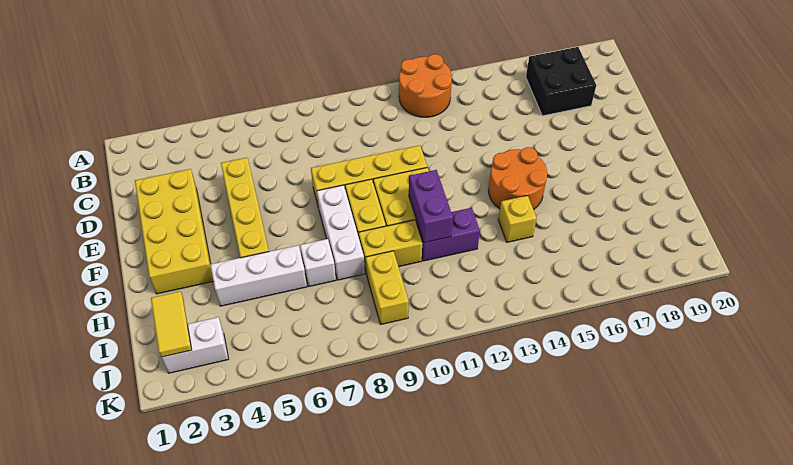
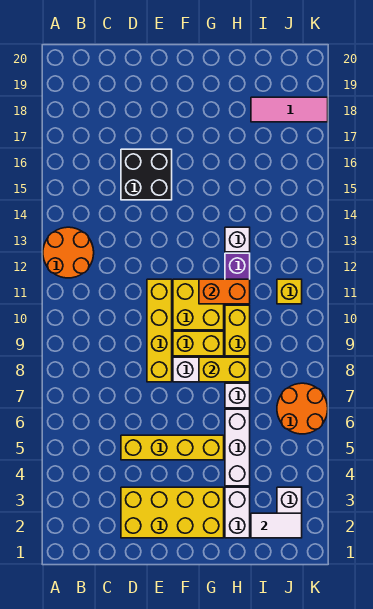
black brick B17:C18 level 1 -> black brick D15:E16 level 1
orange round brick F14:G15 level 1 -> orange round brick J6:K7 level 1
purple brick G11:H11 level 2 -> orange brick G11:H11 level 2
none -> white brick H2:H3 level 1
none -> white brick H13 level 1
yellow brick H14 level 1 -> yellow brick J11 level 1
yellow tile I2:J2 level 2 -> white tile I2:J2 level 2
yellow brick I9:J9 level 1 -> yellow brick G8:H8 level 2
none -> pink tile I18:K18 level 1

